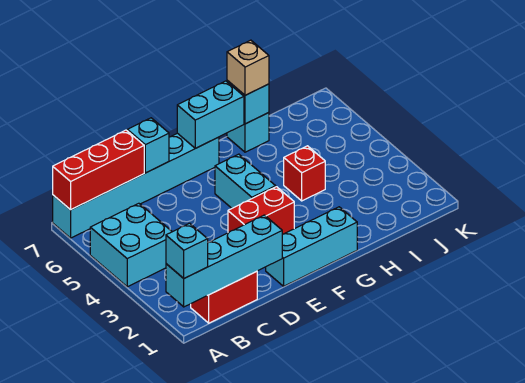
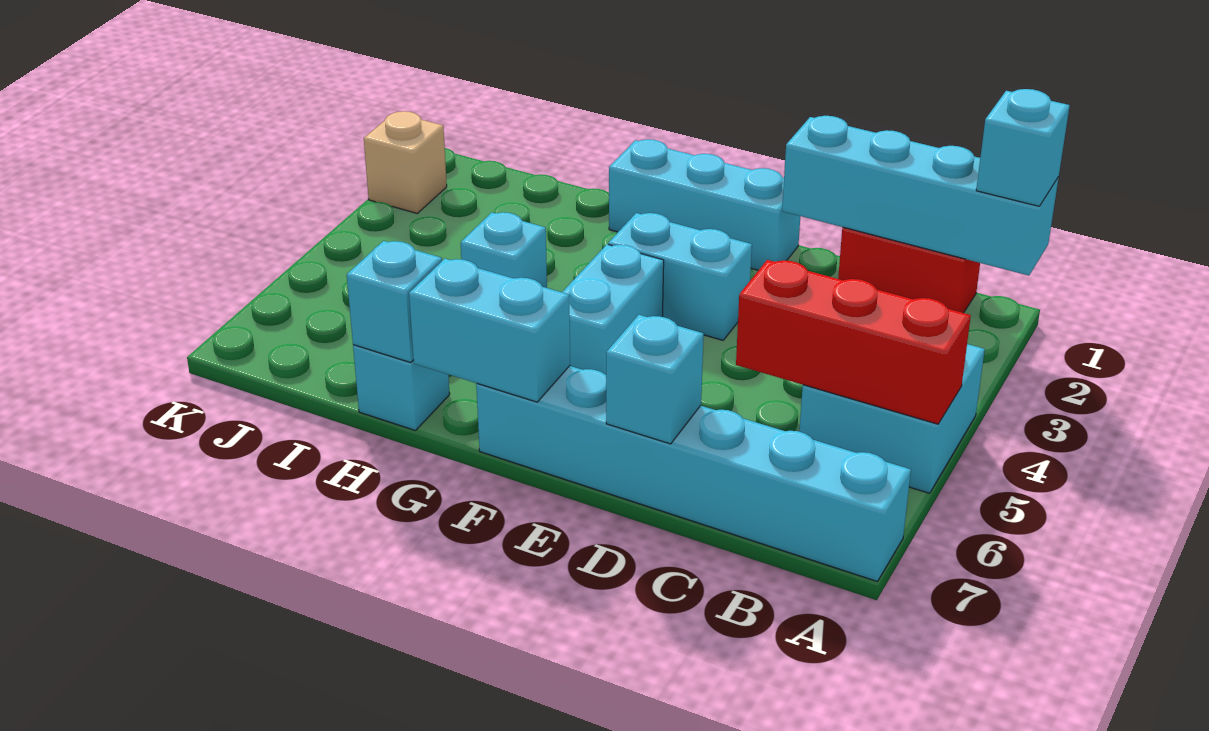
red brick A7:C7 level 2 -> red brick A5:C5 level 2
red brick E3:F3 level 1 -> cyan brick E3:F3 level 1
red brick H4 level 1 -> cyan brick H4 level 1
tan brick H7 level 3 -> tan brick K2 level 1

